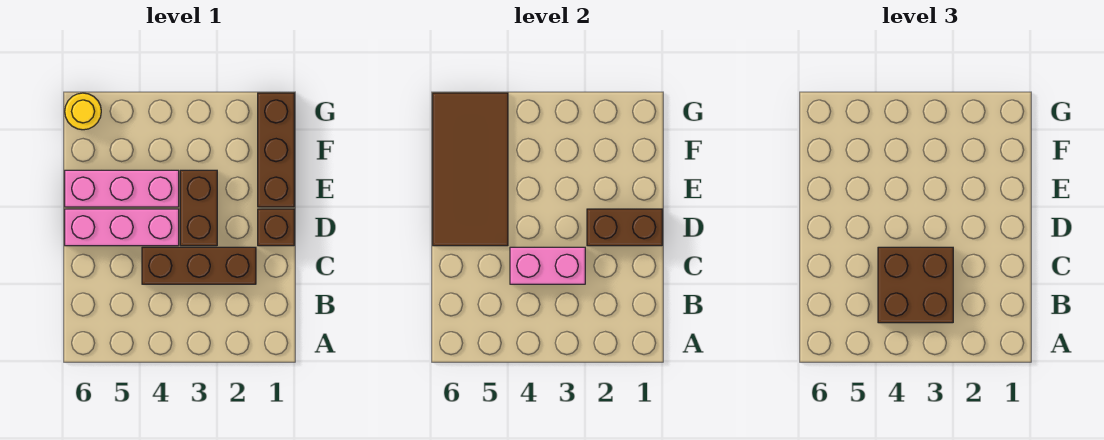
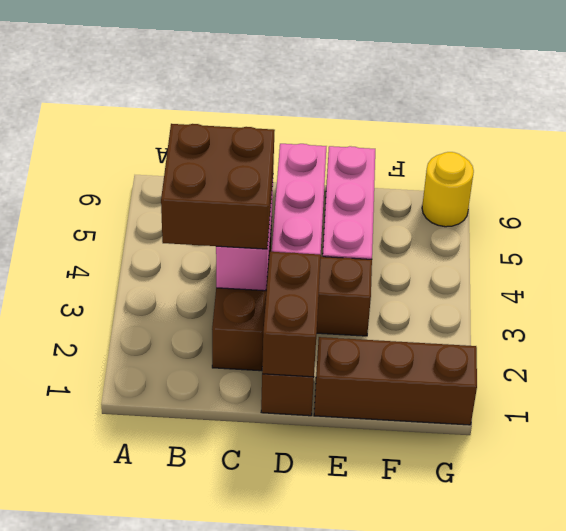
brown tile D5:G6 level 2 -> none

